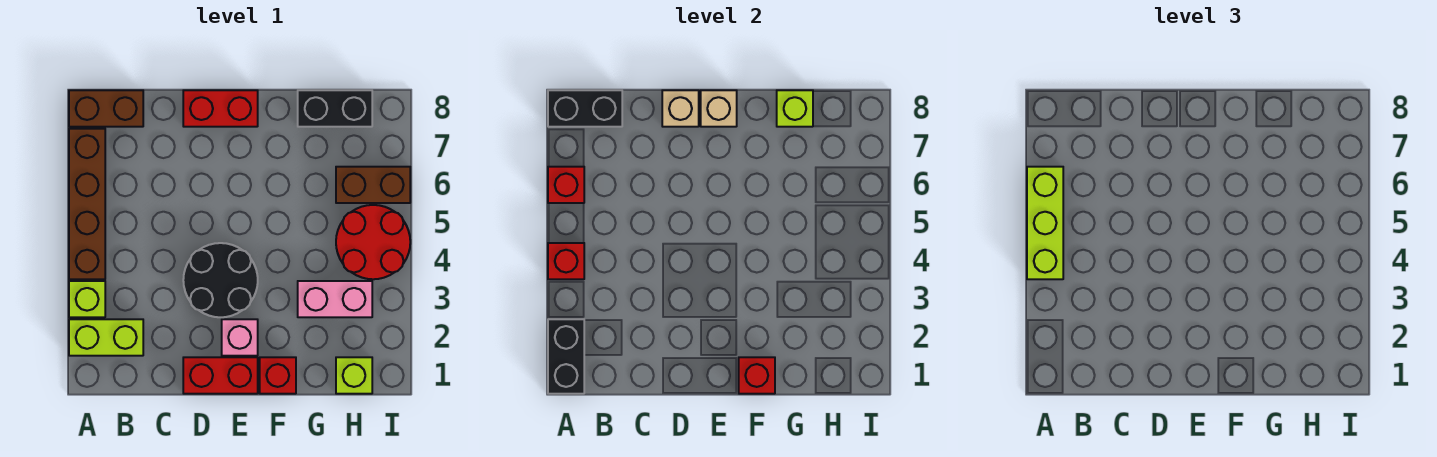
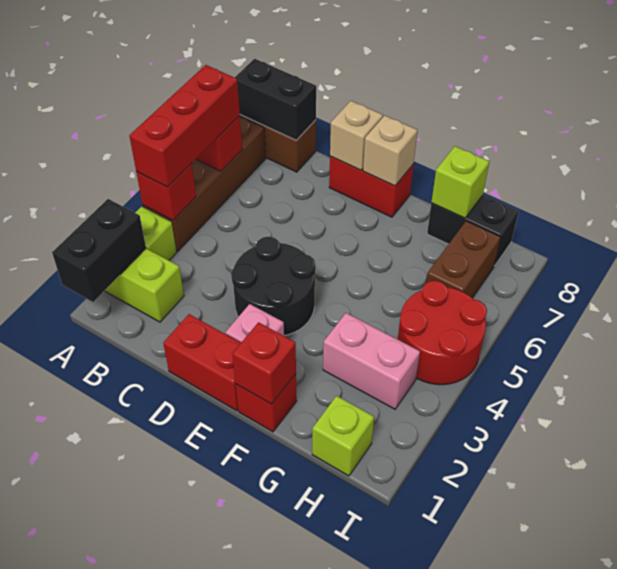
lime brick A4:A6 level 3 -> red brick A4:A6 level 3
brown brick H6:I6 level 1 -> brown brick H6:H7 level 1

